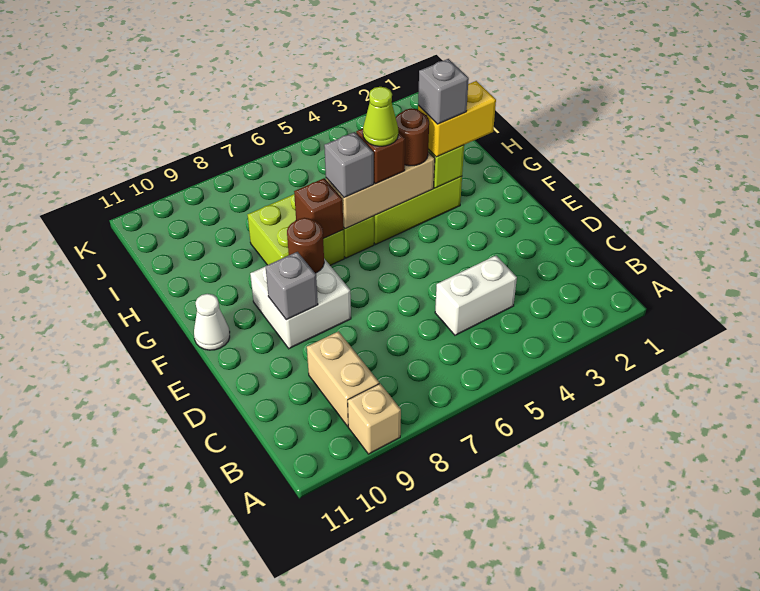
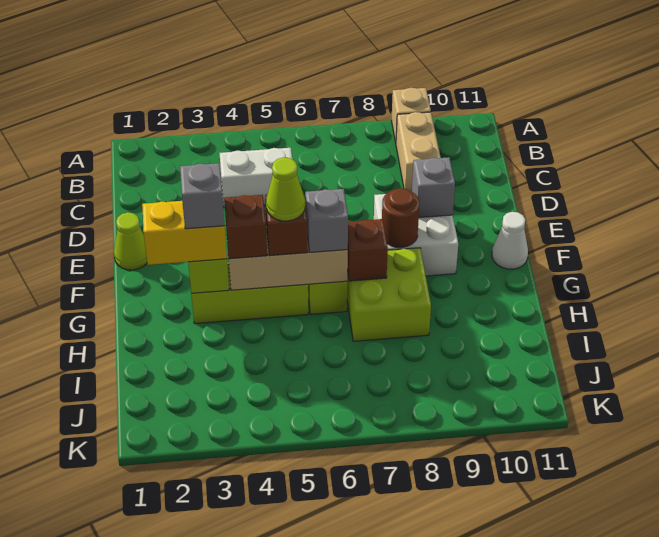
none -> lime cone E1 level 1
brown round brick G4 level 3 -> brown brick G4 level 3

